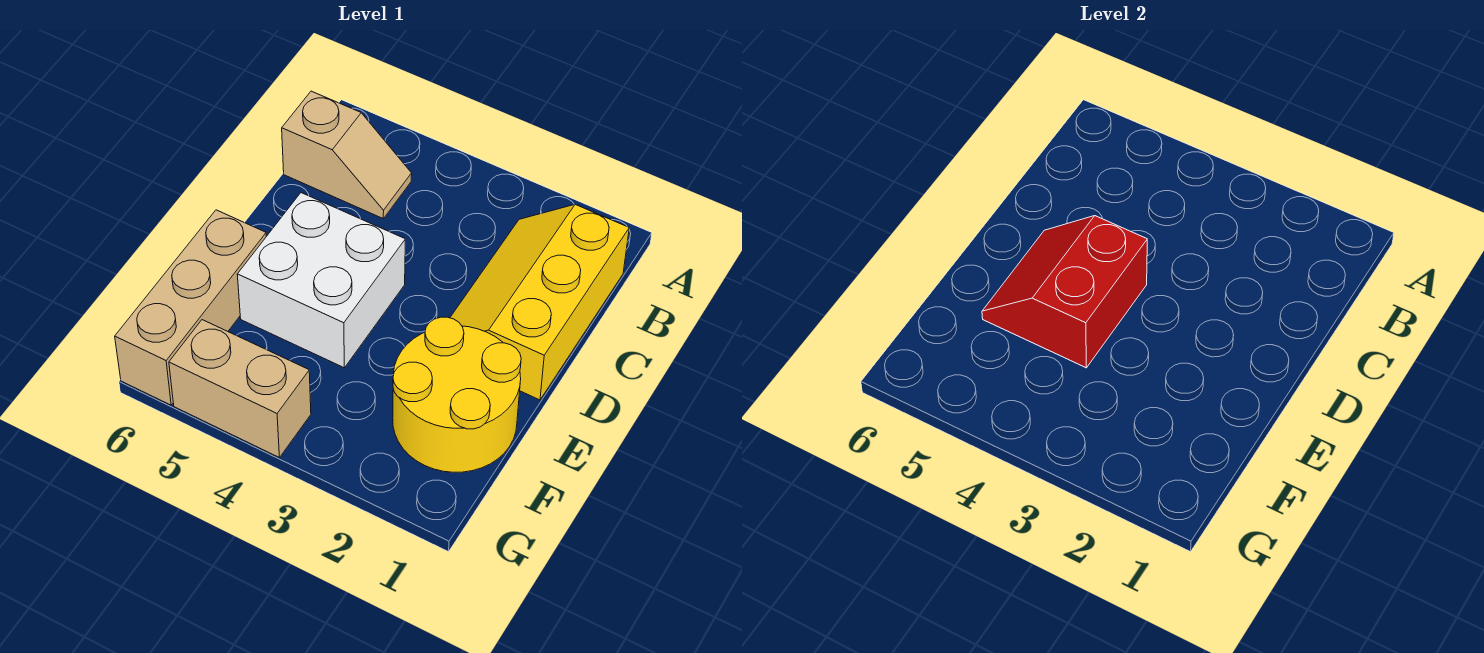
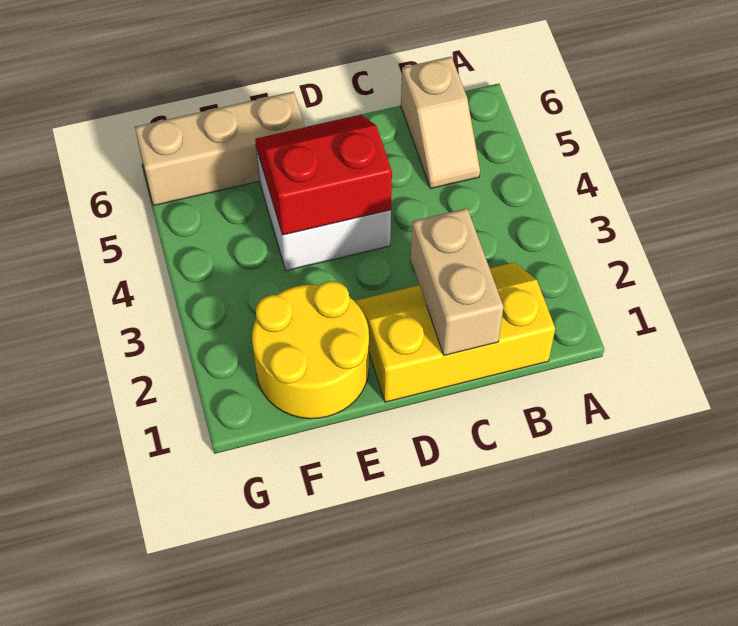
tan brick G4:G5 level 1 -> tan brick C1:C2 level 2

